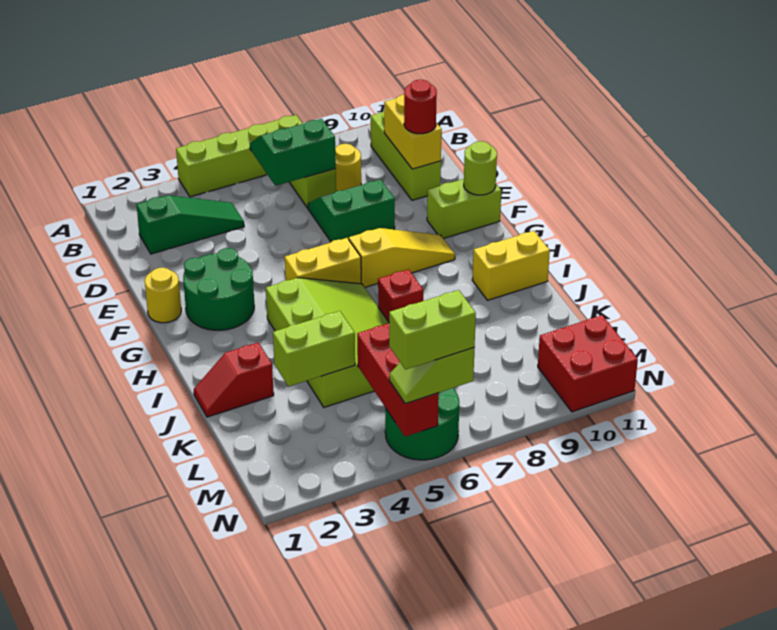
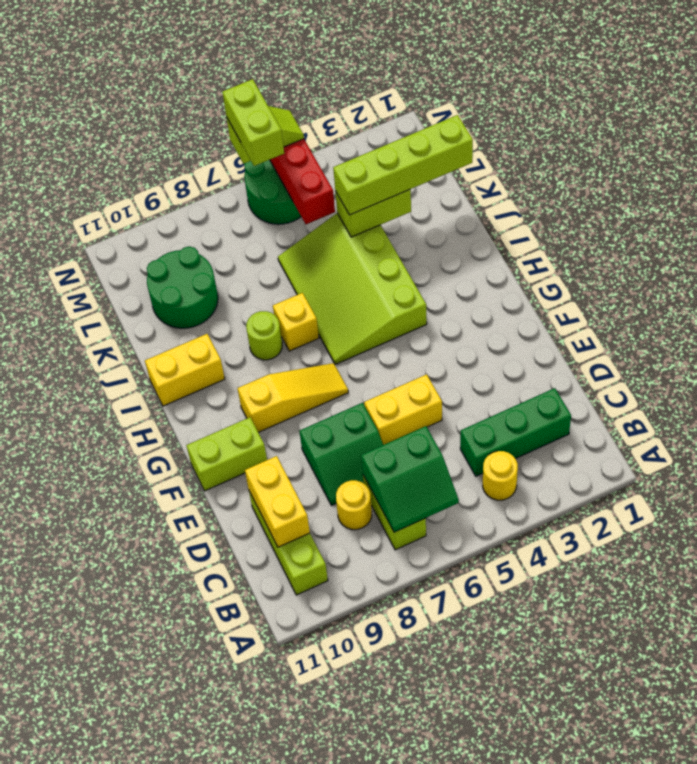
lime brick A4:A7 level 1 -> lime brick K1:K4 level 3
green slope C2:C4 level 1 top 2 -> green brick C2:C4 level 1
red round brick D10 level 3 -> none
yellow round brick F1 level 1 -> yellow round brick B4 level 1
green round brick F2:G3 level 1 -> green round brick K9:L10 level 1
lime round brick F11 level 2 -> lime round brick I8 level 1
yellow brick G5:G6 level 1 -> yellow brick E5:E6 level 1
yellow slope G7:G9 level 1 top 7 -> yellow slope G7:G9 level 1 top 9
red brick I7 level 1 -> yellow brick I7 level 1
red slope J1:J2 level 1 top 2 -> none
red brick M10:N11 level 1 -> none
lime brick N5:N6 level 4 -> lime brick M6:N6 level 4

